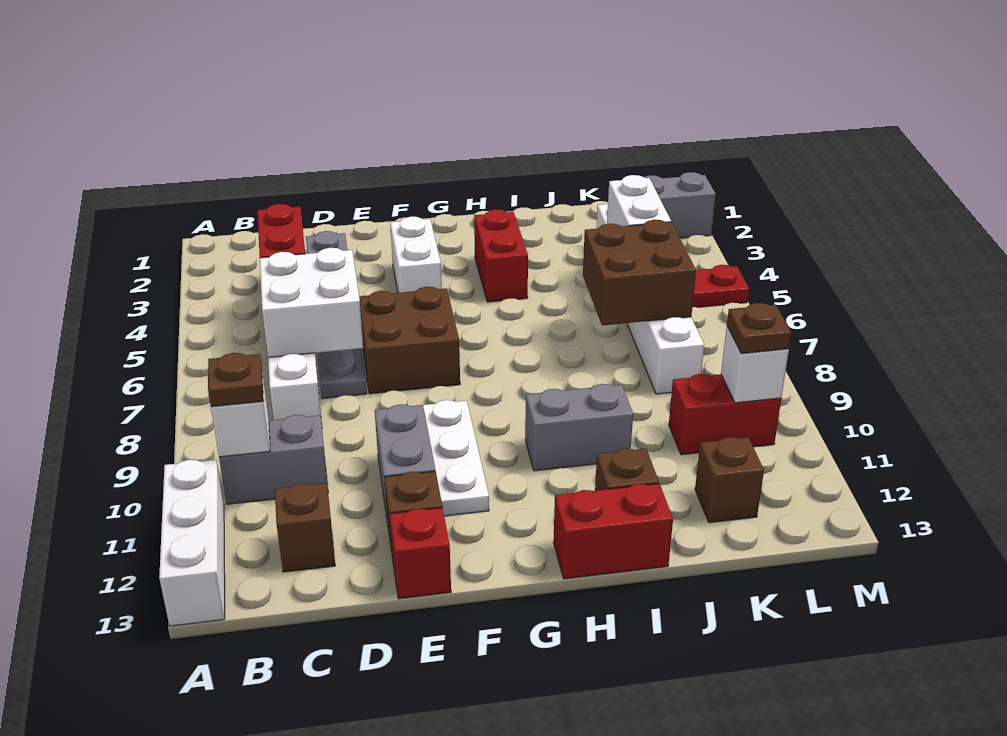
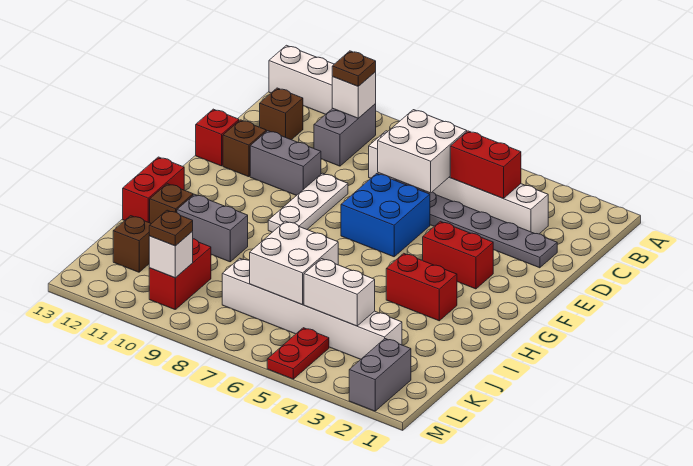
brown brick E6:F7 level 1 -> blue brick E6:F7 level 1
white brick F3:F4 level 1 -> red brick F3:F4 level 1
white plate F9:F11 level 1 -> white plate E9:G9 level 1
grey brick H10:I10 level 1 -> grey brick I10:I11 level 1
brown brick J6:K7 level 2 -> white brick J6:K7 level 2

